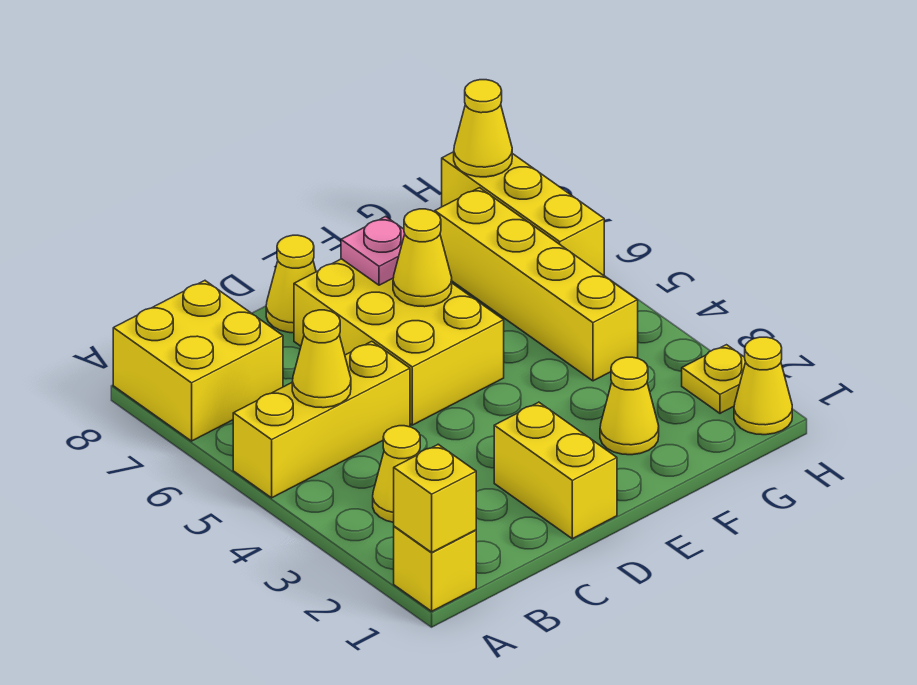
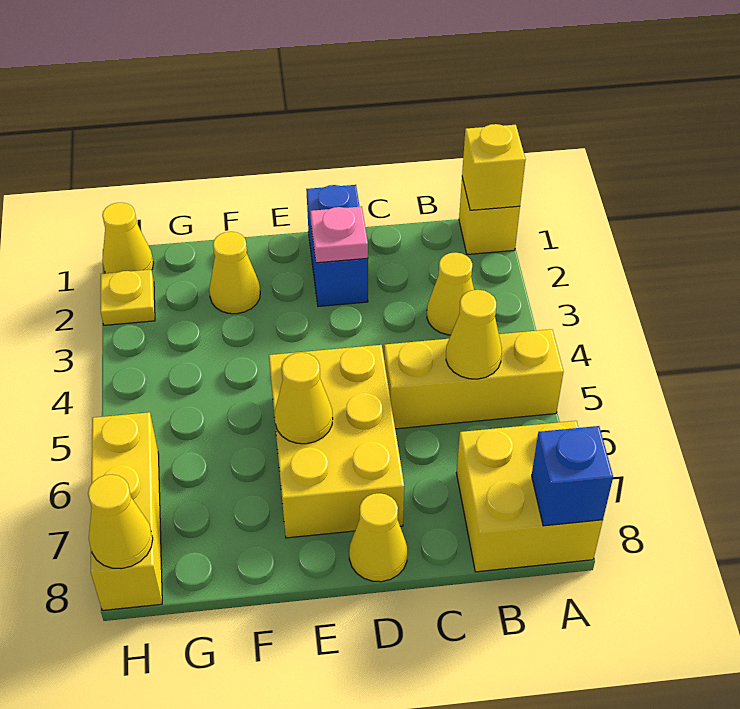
none -> blue brick A8 level 2
yellow brick D1:D2 level 1 -> blue brick D1:D2 level 1
pink plate E7 level 2 -> pink plate D2 level 2
yellow brick G4:G7 level 1 -> none

